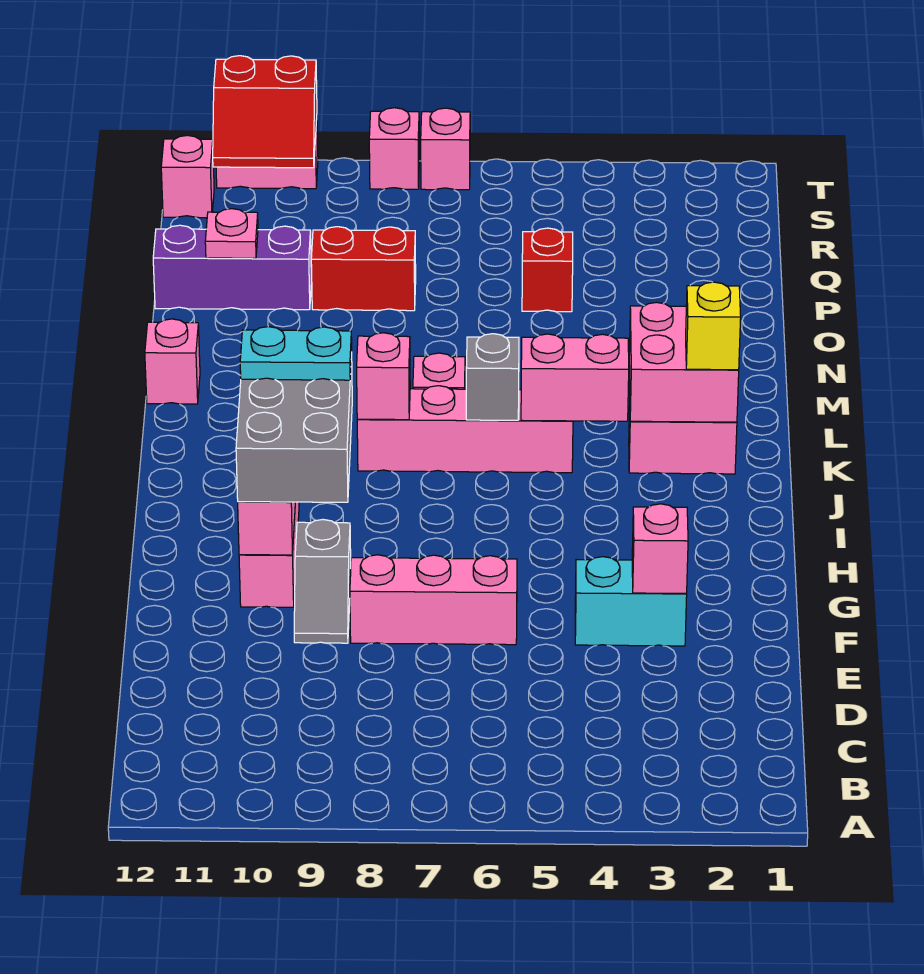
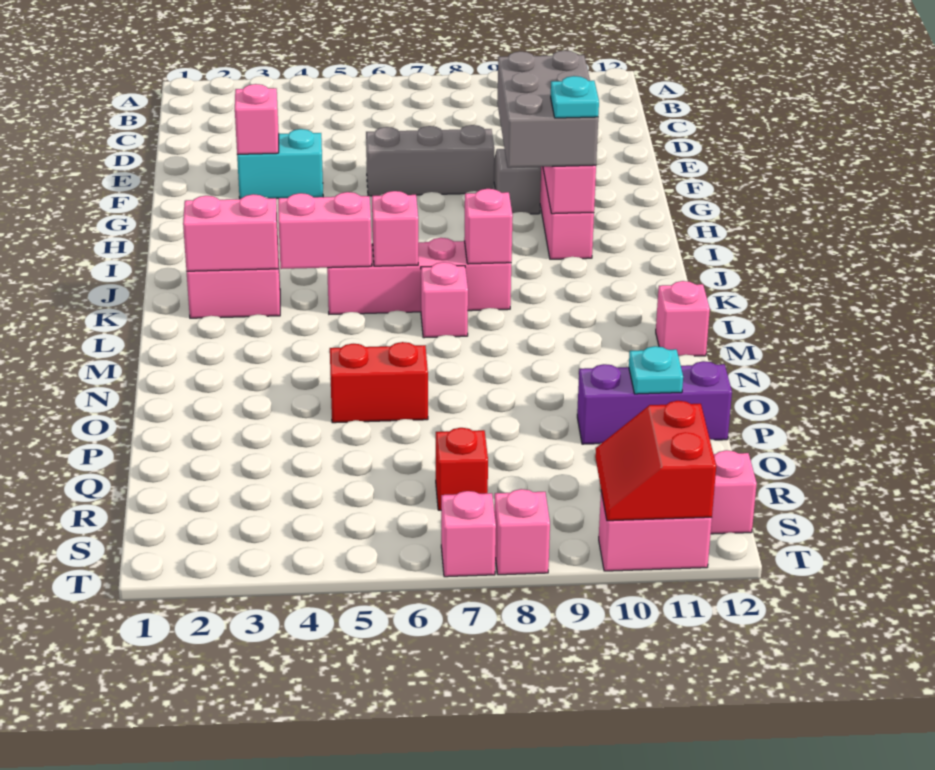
pink brick F6:F8 level 1 -> grey brick F6:F8 level 1
cyan plate I9:I10 level 4 -> cyan plate I10 level 4
pink brick K2:L3 level 2 -> pink brick K2:K3 level 2
yellow brick K2 level 3 -> none
grey brick K6 level 2 -> pink brick K6 level 2
red brick P5 level 1 -> red brick R7 level 1
red brick P8:P9 level 1 -> red brick O5:O6 level 1
pink plate P11 level 2 -> cyan plate P11 level 2
red slope S10:T11 level 2 top T -> red slope S10:T11 level 2 top 11

